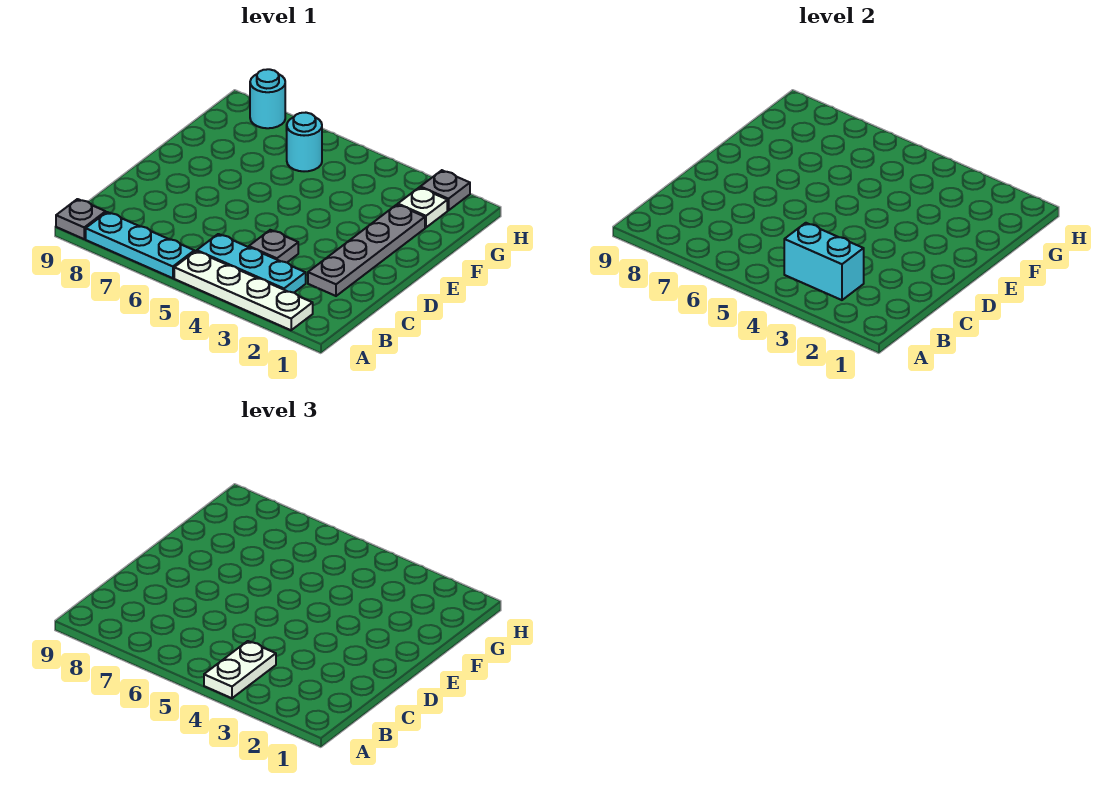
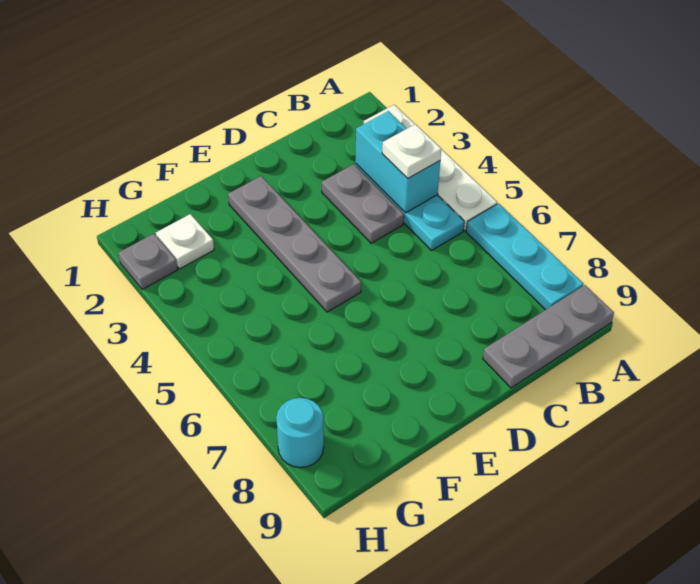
white plate A4:B4 level 3 -> white plate B4 level 3
grey plate A9 level 1 -> grey plate A9:C9 level 1
grey plate C2:F2 level 1 -> grey plate E2:E5 level 1
grey plate C4 level 1 -> grey plate C3:C4 level 1
cyan round brick G6 level 1 -> none

